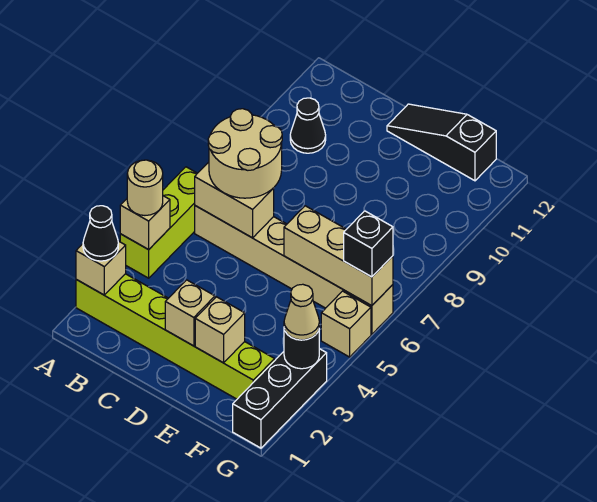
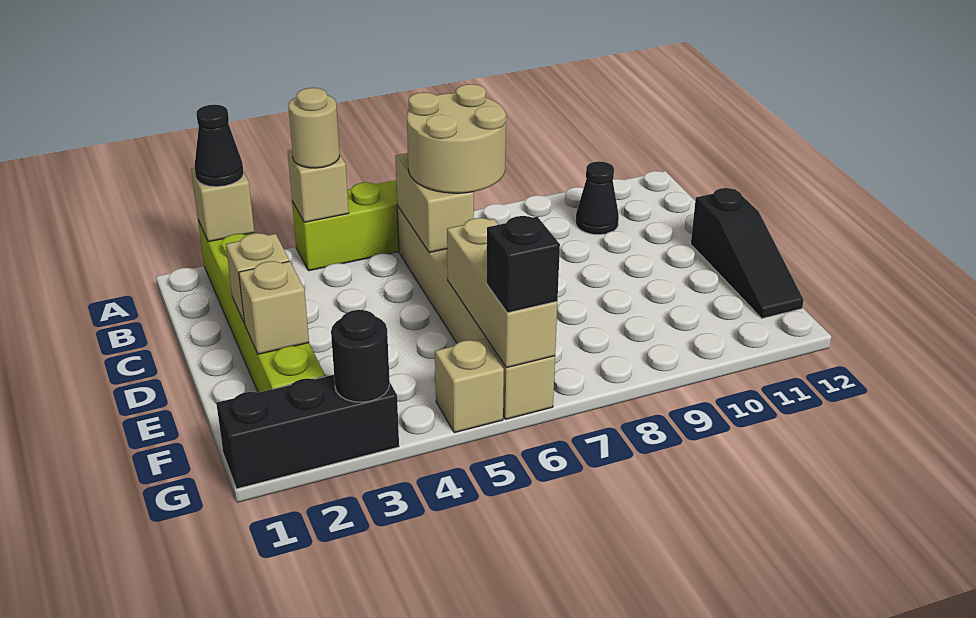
black slope D12:F12 level 1 top F -> black slope D12:F12 level 1 top D
tan cone G3 level 3 -> none

